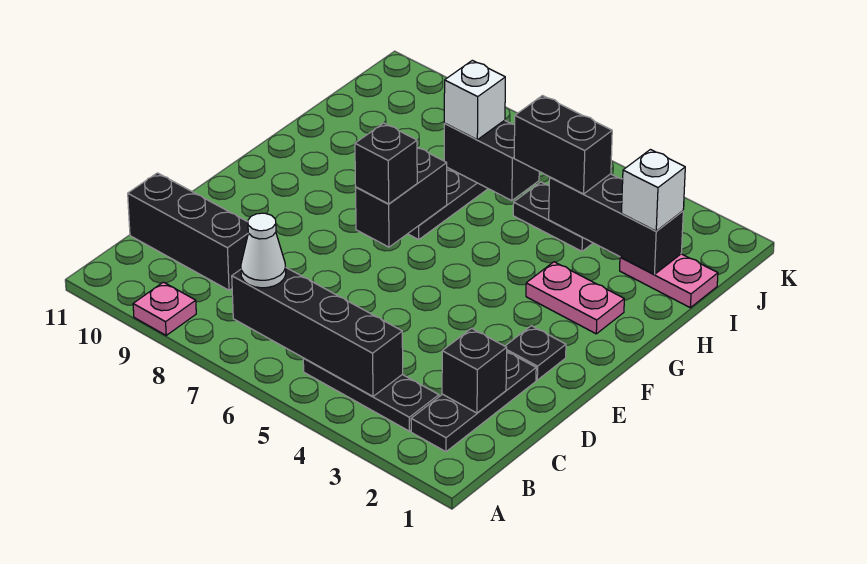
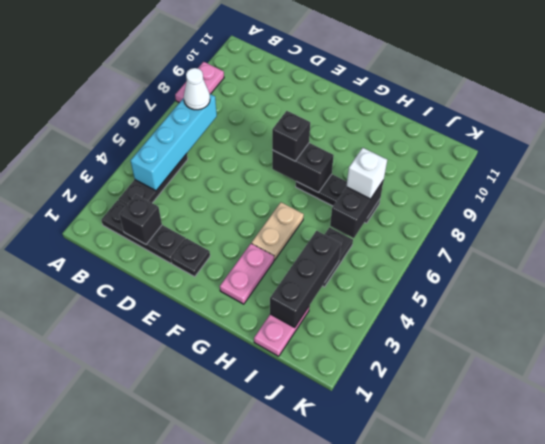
pink plate A9 level 1 -> pink plate A8:A9 level 1
black brick B4:B7 level 2 -> cyan brick B4:B7 level 2
black brick C9:C11 level 1 -> none
none -> tan plate G4:G5 level 1
white brick I2 level 3 -> none
black brick I4:I5 level 3 -> none

